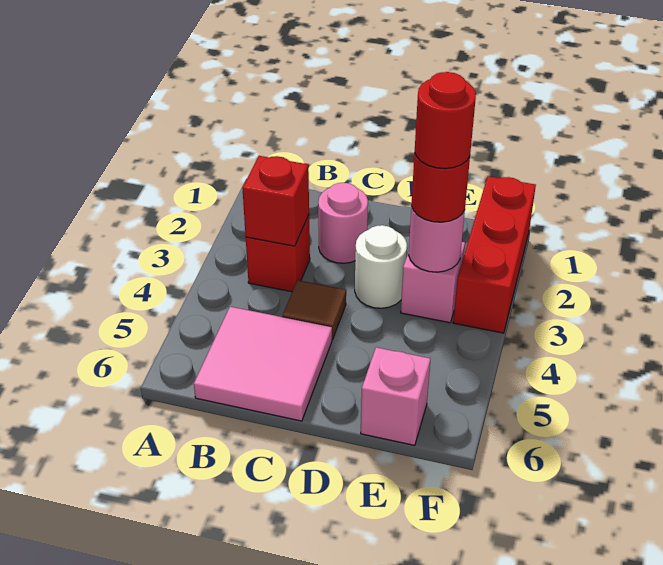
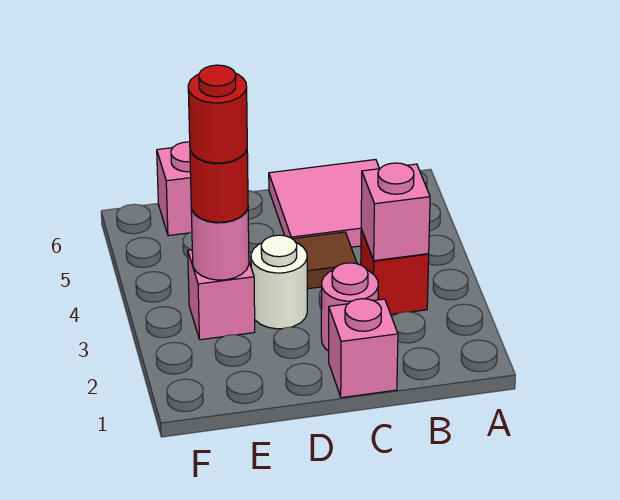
red brick B3 level 2 -> pink brick B3 level 2
none -> pink brick C1 level 1
red brick F1:F3 level 1 -> none

